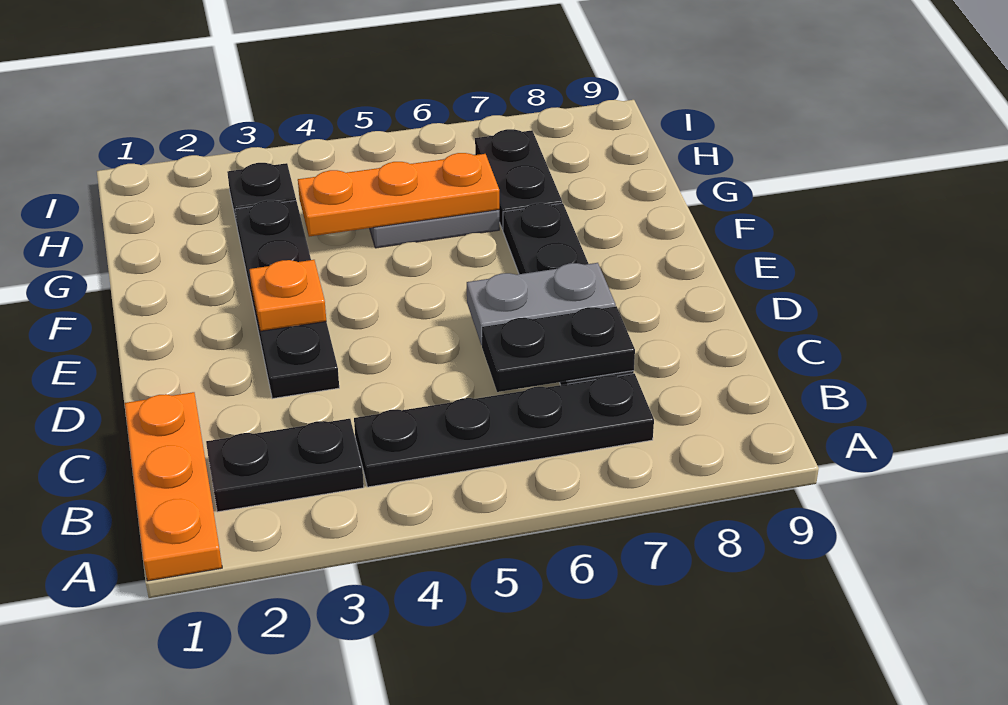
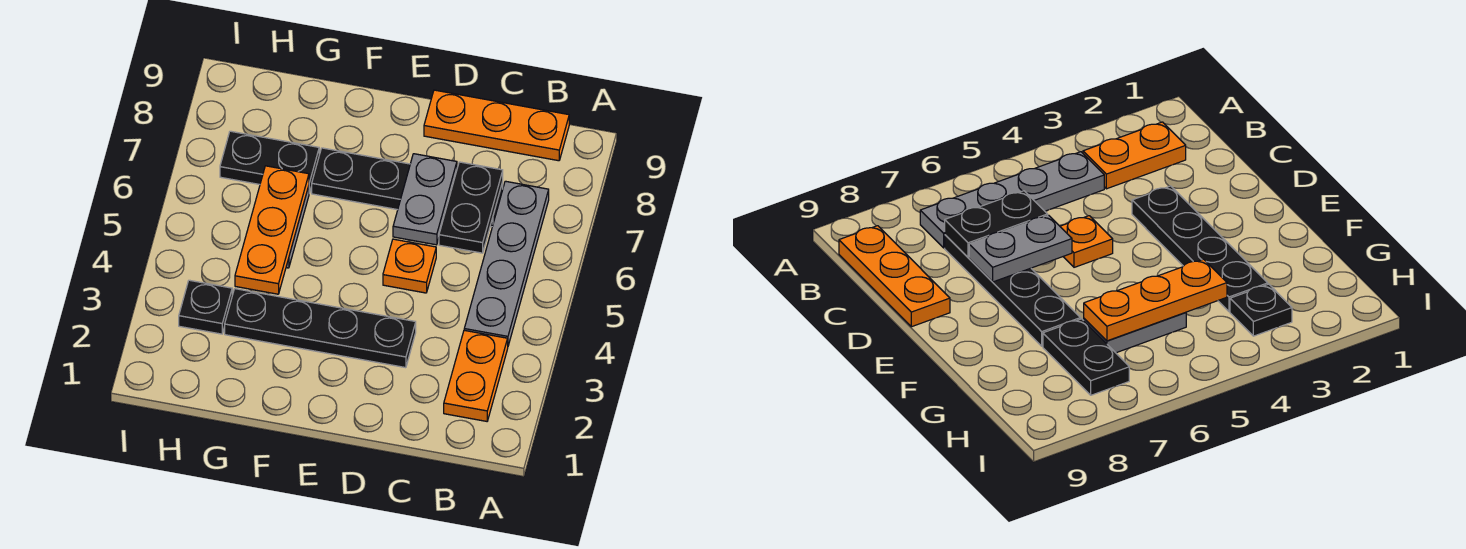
orange plate A1:C1 level 1 -> orange plate B9:D9 level 1
black plate B2:B3 level 1 -> orange plate B2:B3 level 1
black plate B4:B7 level 1 -> grey plate B4:B7 level 1
orange plate E3 level 2 -> orange plate D5 level 1

